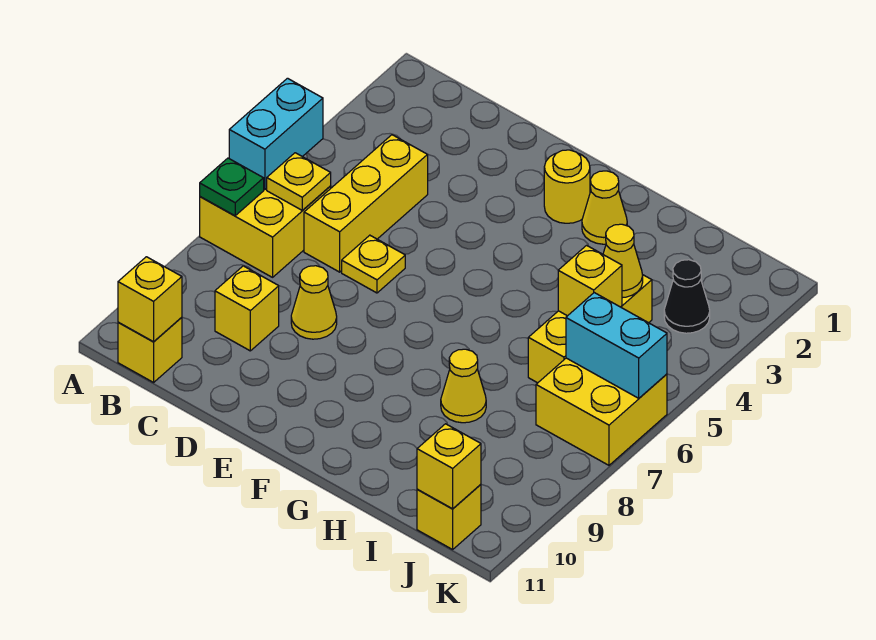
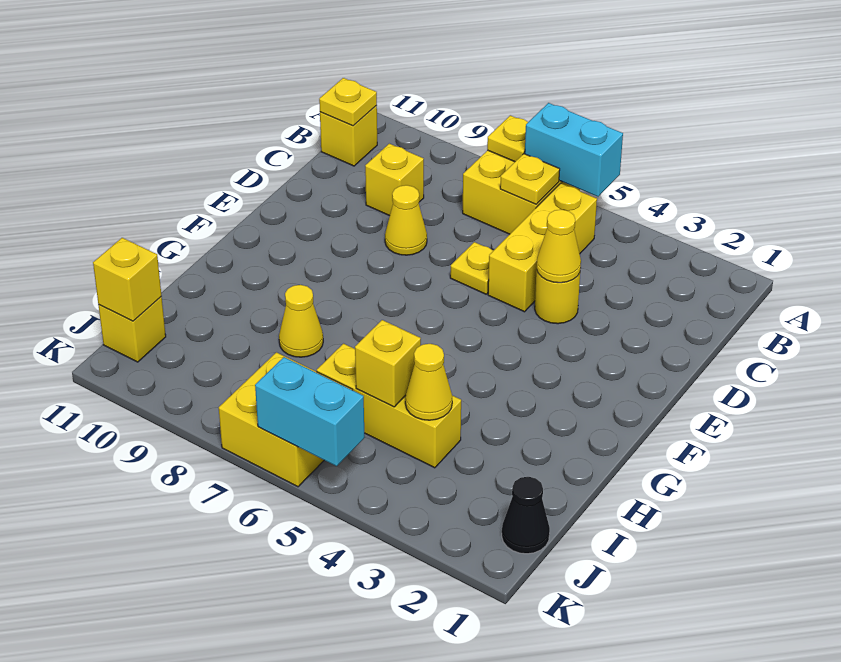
green plate A7 level 2 -> yellow plate A7 level 2
yellow brick B11 level 2 -> yellow plate B11 level 2
yellow brick C4:C6 level 1 -> yellow brick B5:D5 level 1
yellow round brick F2 level 1 -> yellow round brick D4 level 1
yellow cone G2 level 1 -> yellow cone D4 level 2
black cone J3 level 1 -> black cone J1 level 1
cyan brick J6:K6 level 2 -> cyan brick K5:K6 level 2

